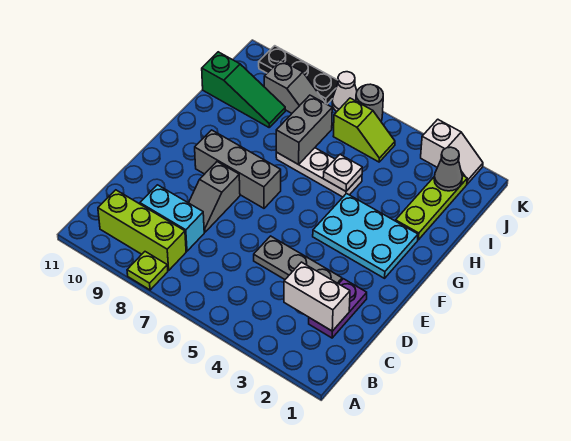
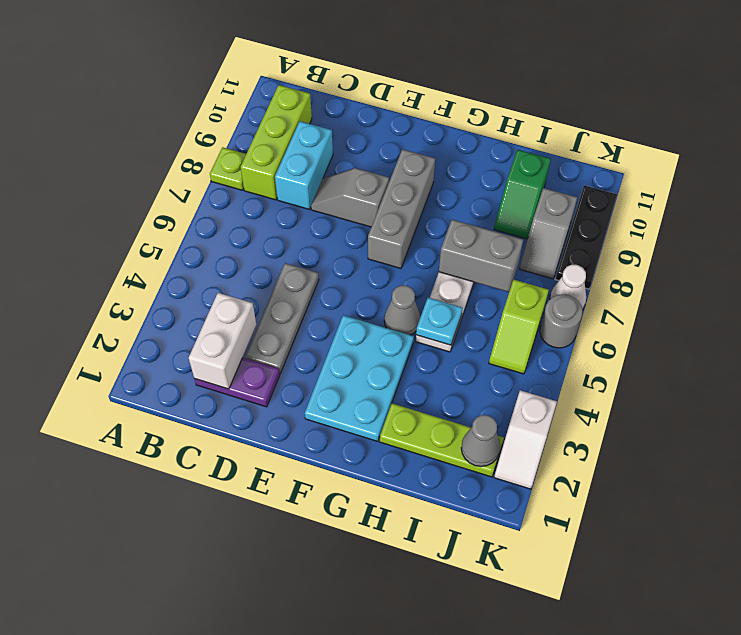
none -> grey cone G5 level 1
white plate H5 level 2 -> cyan plate H5 level 2
green slope I9:I11 level 1 top 11 -> green slope I9:I10 level 1 top 10

